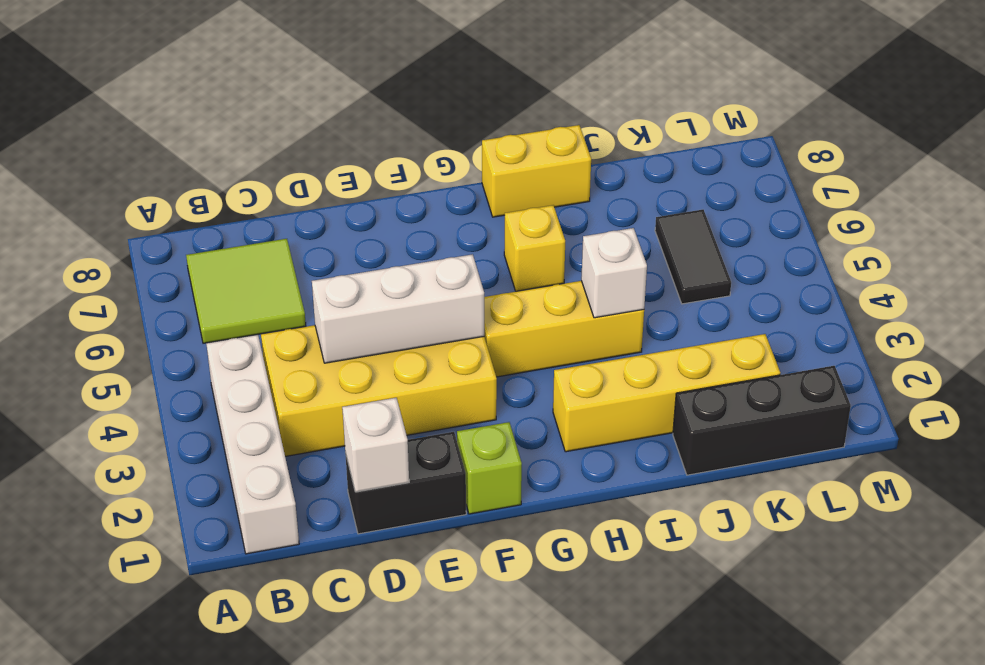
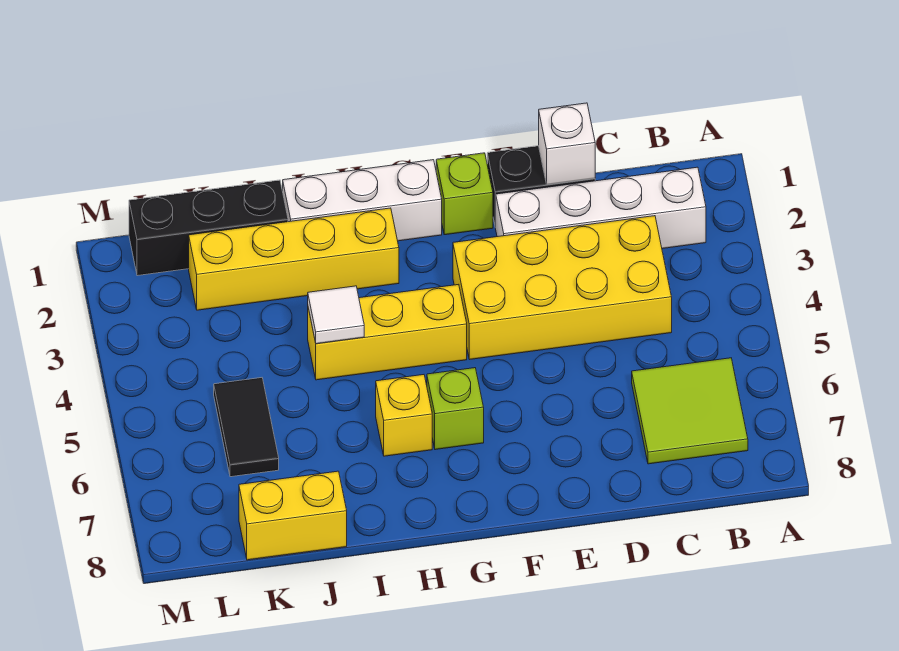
white brick B1:B4 level 1 -> white brick B2:E2 level 1
white brick D4:F4 level 2 -> white brick G1:I1 level 1
none -> lime brick G6 level 1
yellow brick H8:I8 level 1 -> yellow brick J8:K8 level 1
white brick I4 level 2 -> white tile I4 level 2

